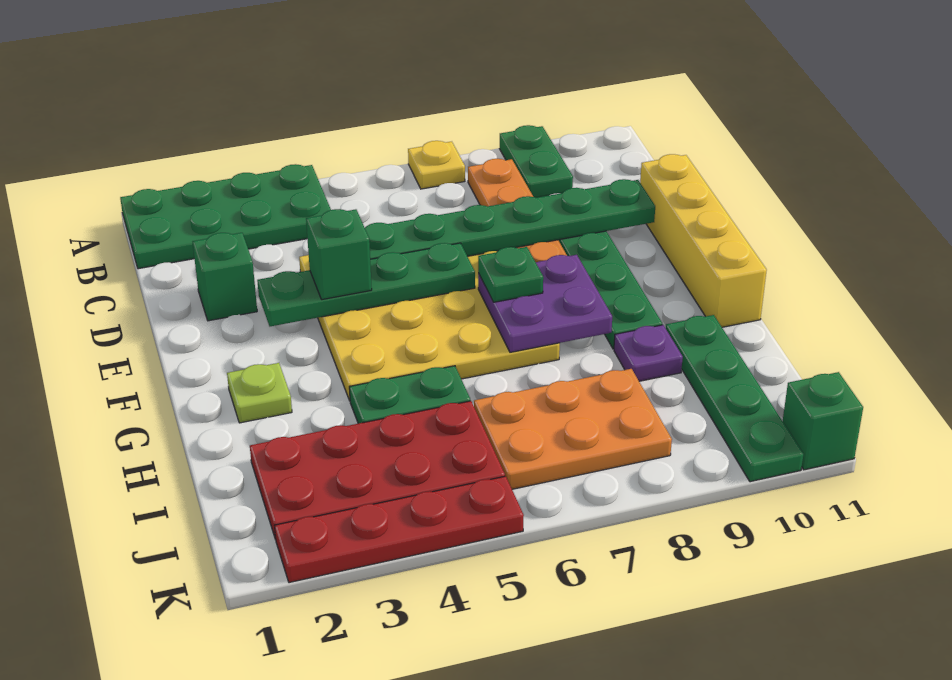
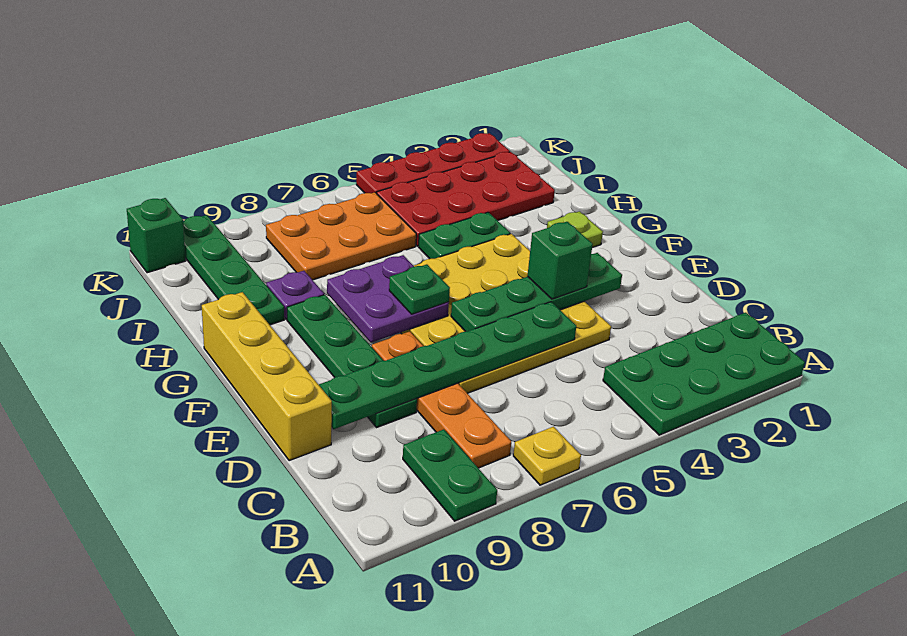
green brick D2 level 1 -> none

